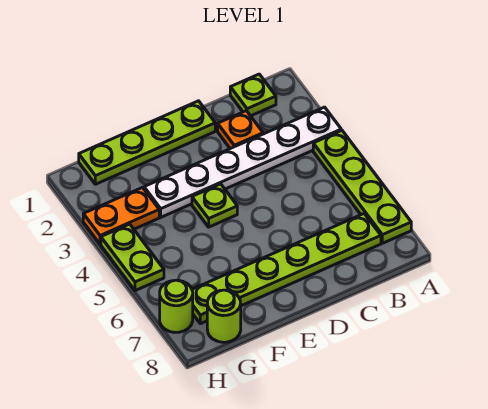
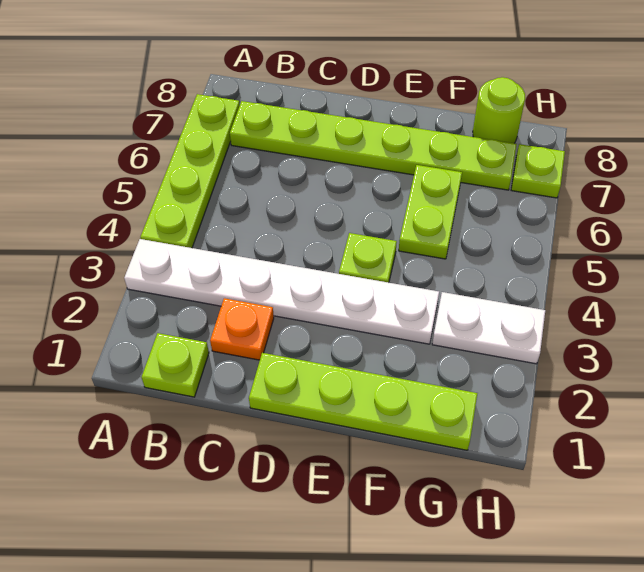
orange plate G3:H3 level 1 -> white plate G3:H3 level 1
lime plate H4:H5 level 1 -> lime plate F5:F6 level 1
lime round brick H7 level 1 -> lime plate H7 level 1

